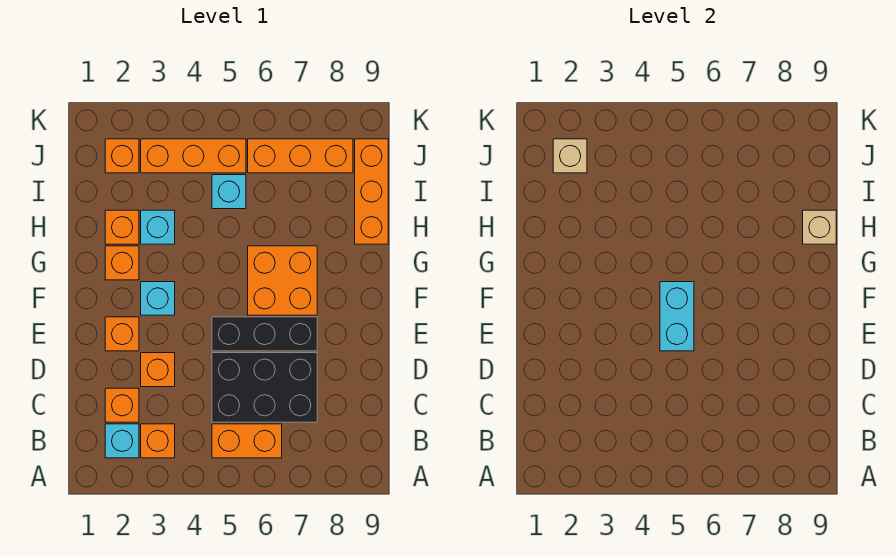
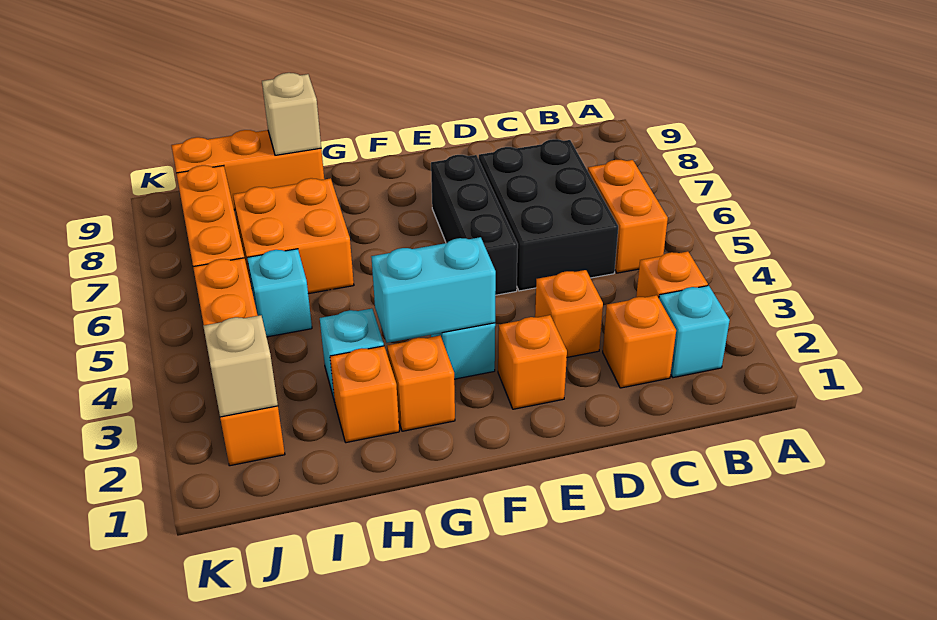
cyan brick E5:F5 level 2 -> cyan brick F3:G3 level 2
orange brick F6:G7 level 1 -> orange brick H6:I7 level 1

